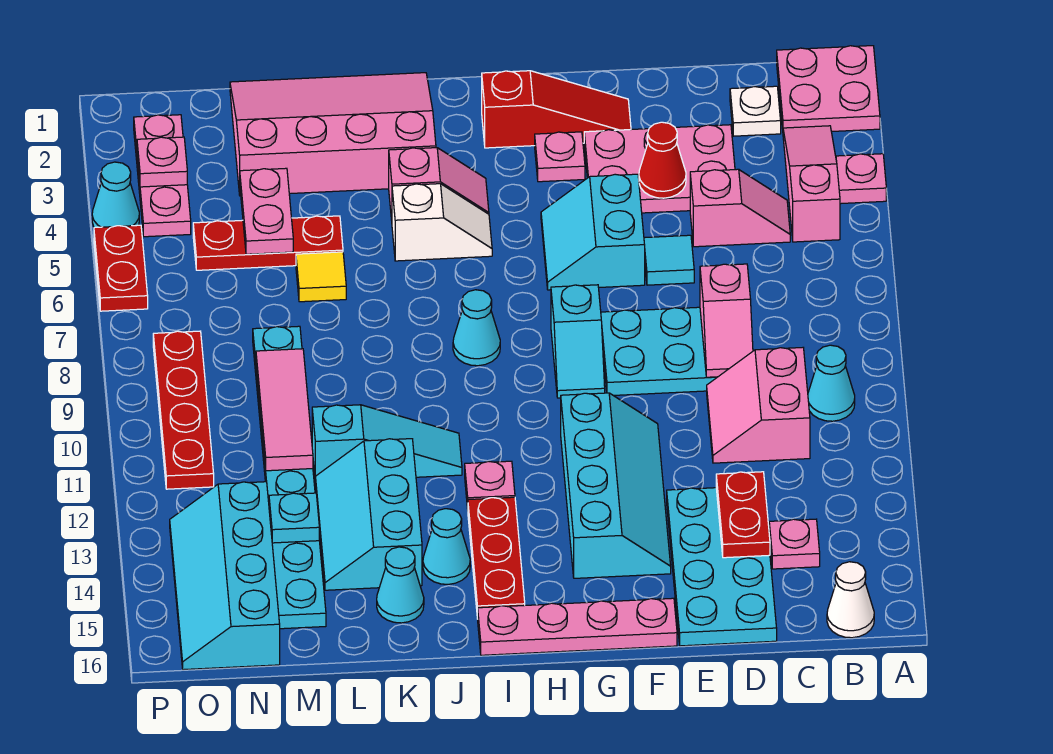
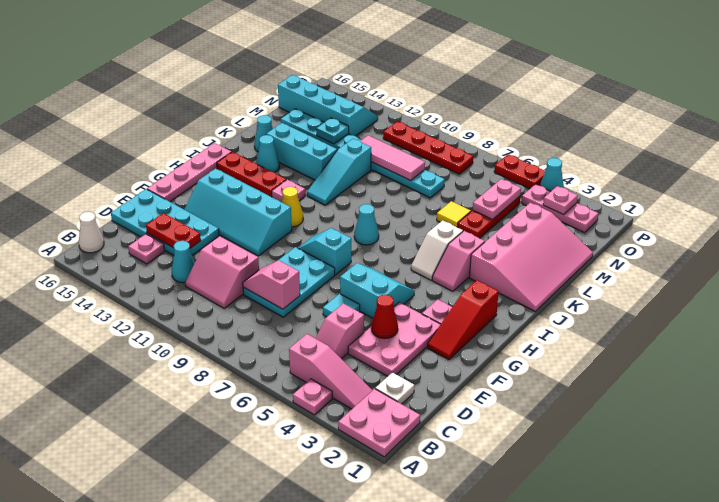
cyan cone B10 level 1 -> cyan cone C12 level 1
pink slope C10:D11 level 1 top C -> pink slope C10:D11 level 1 top D
none -> yellow cone H11 level 1
pink plate M4:M5 level 2 -> pink plate M5:N5 level 2

